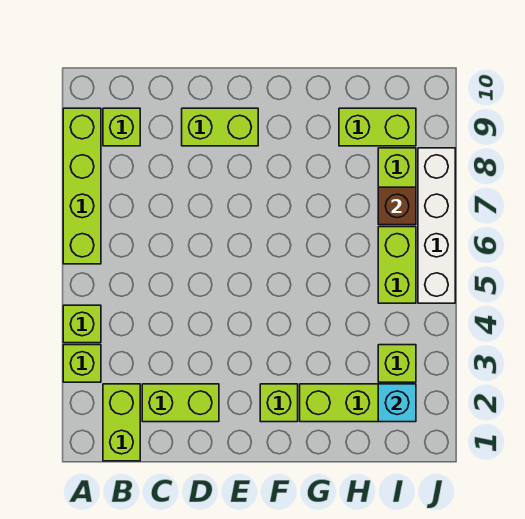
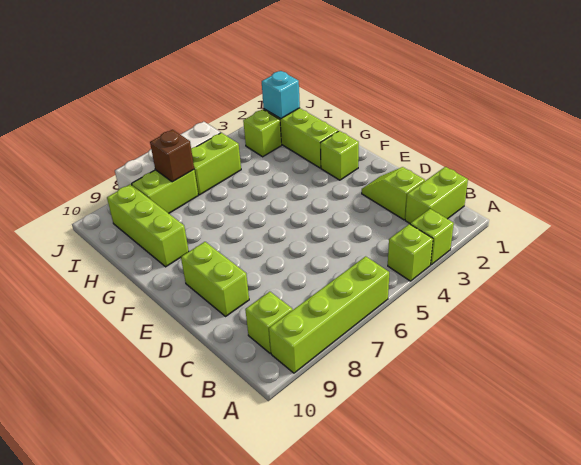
lime brick C2:D2 level 1 -> lime slope C2:D2 level 1 top C
lime brick H9:I9 level 1 -> lime brick G9:I9 level 1

